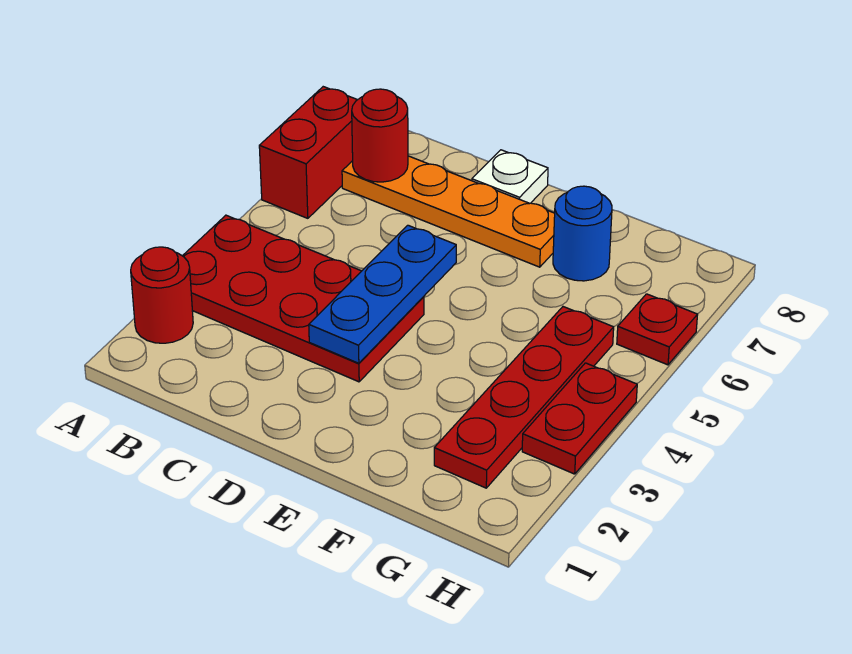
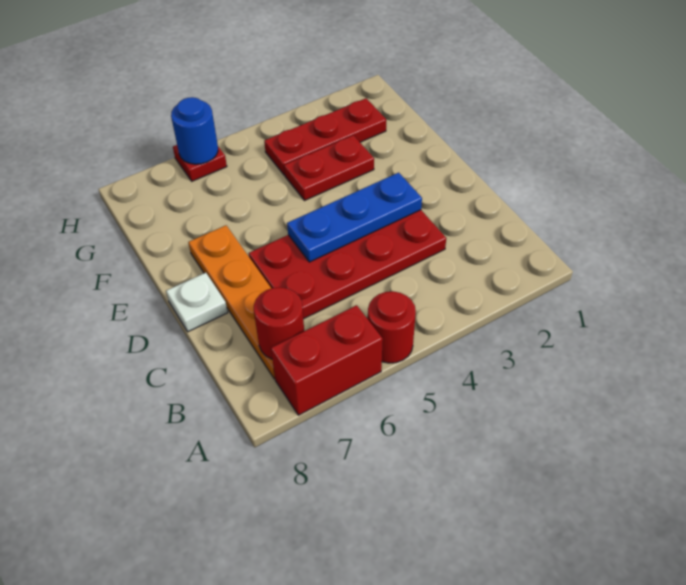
red round brick A2 level 1 -> red round brick A5 level 1
red plate A3:D4 level 1 -> red plate C3:D6 level 1
blue round brick F7 level 1 -> blue round brick H6 level 2
red plate G2:G5 level 1 -> red plate G2:G4 level 1
red plate H3:H4 level 1 -> red plate F3:F4 level 1

